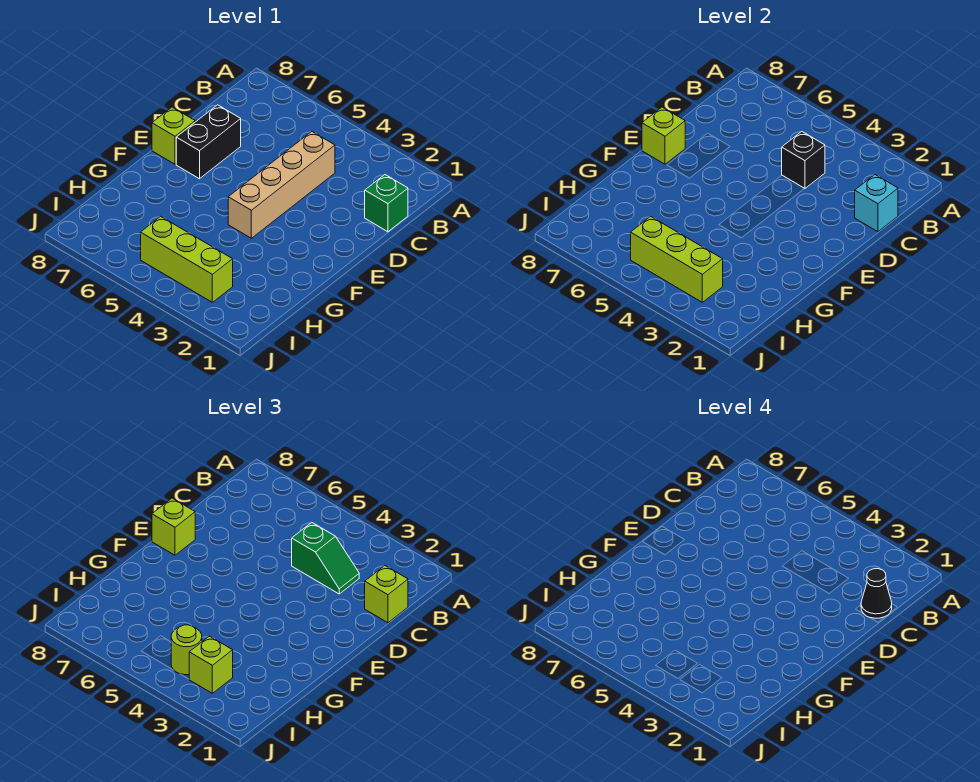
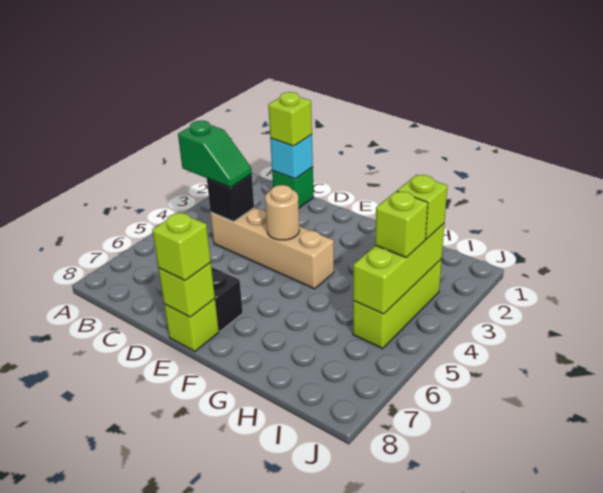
black cone C1 level 4 -> none
green slope C3:C4 level 3 top 4 -> green slope B4:C4 level 3 top B
none -> tan round brick E4 level 2
lime round brick I4 level 3 -> lime brick I4 level 3

